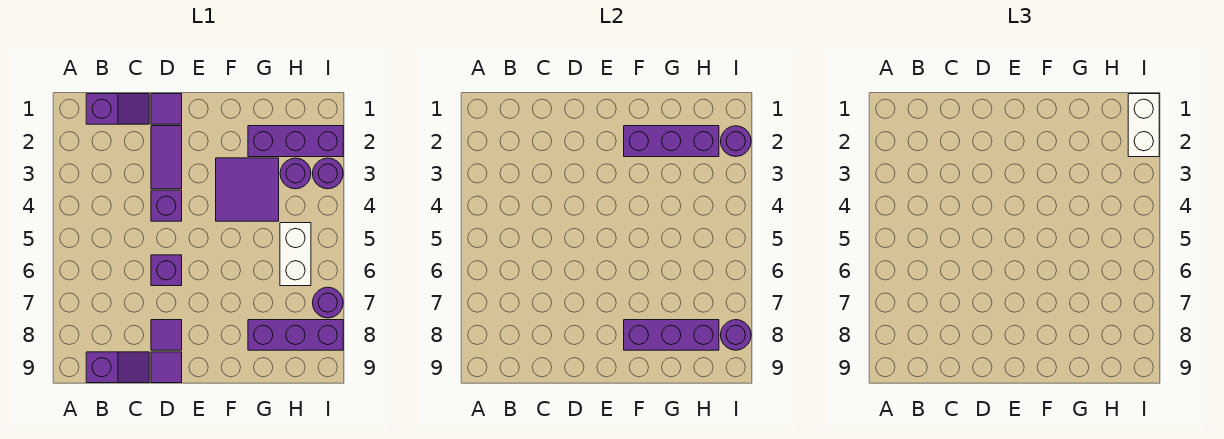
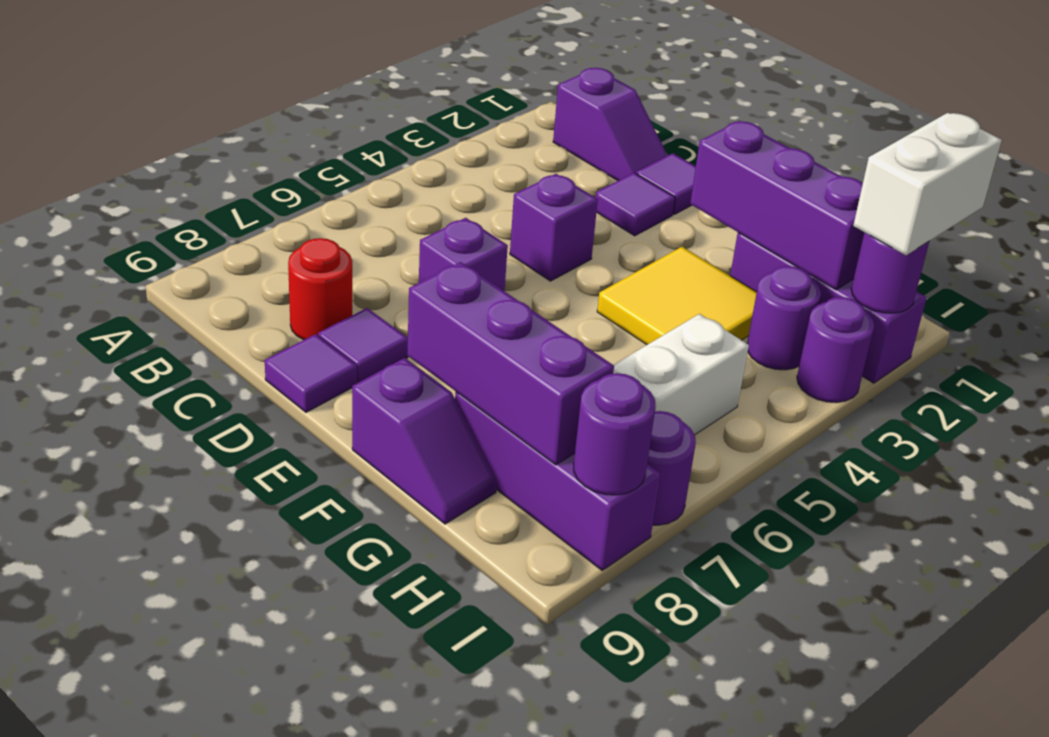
purple slope B9:C9 level 1 top B -> purple slope F9:G9 level 1 top F
none -> red round brick C8 level 1
purple tile D2:D3 level 1 -> purple tile D2 level 1
purple tile F3:G4 level 1 -> yellow tile F3:G4 level 1

